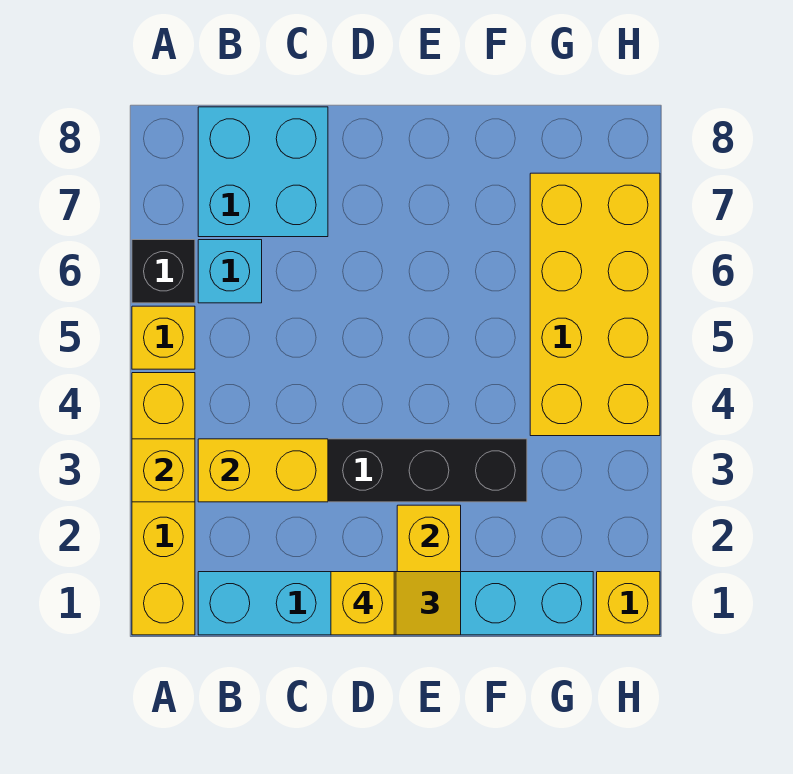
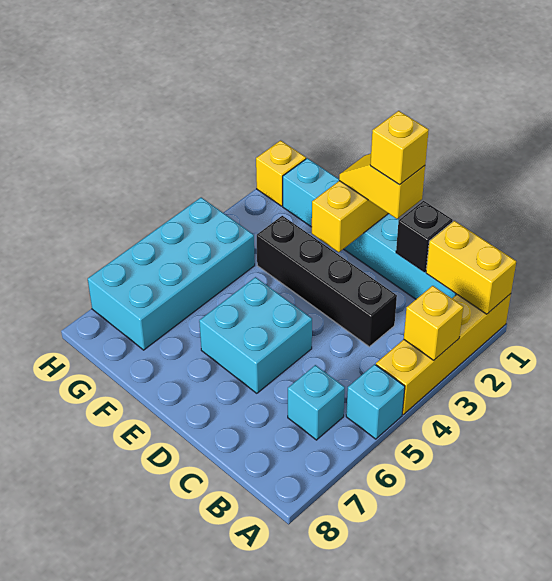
yellow brick A5 level 1 -> cyan brick A5 level 1
black brick A6 level 1 -> black brick C1 level 2
yellow brick B3:C3 level 2 -> yellow brick A1:B1 level 2
cyan brick B7:C8 level 1 -> cyan brick D5:E6 level 1
yellow brick G4:H7 level 1 -> cyan brick G4:H7 level 1

